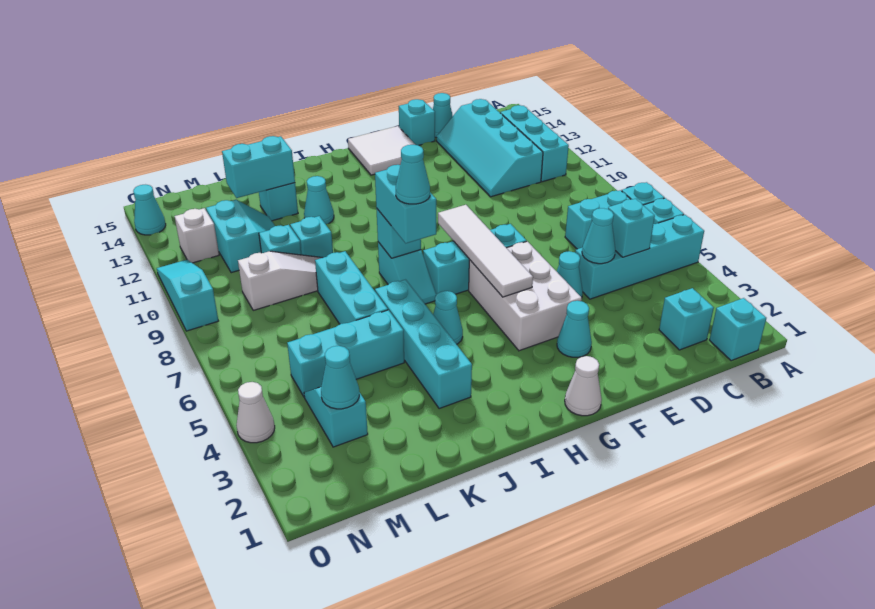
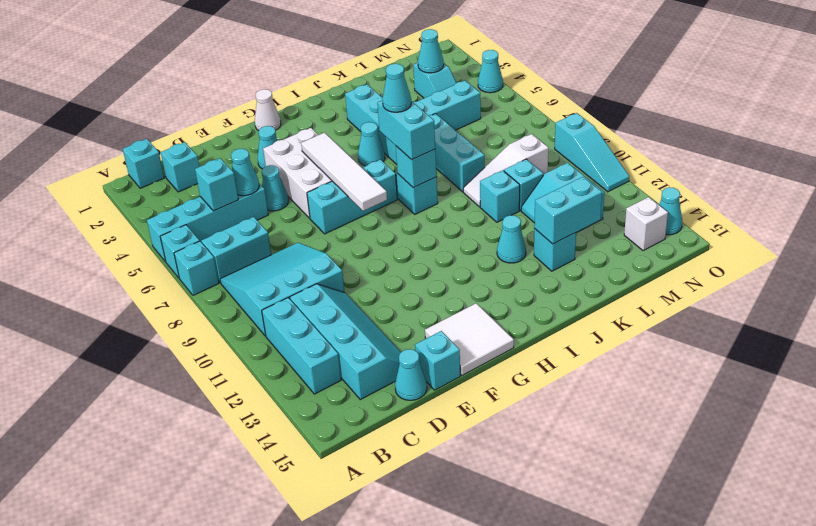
none -> cyan slope B8:D10 level 1 top 10
white brick N12 level 1 -> white brick N14 level 1
white cone O4 level 1 -> cyan cone O4 level 1

